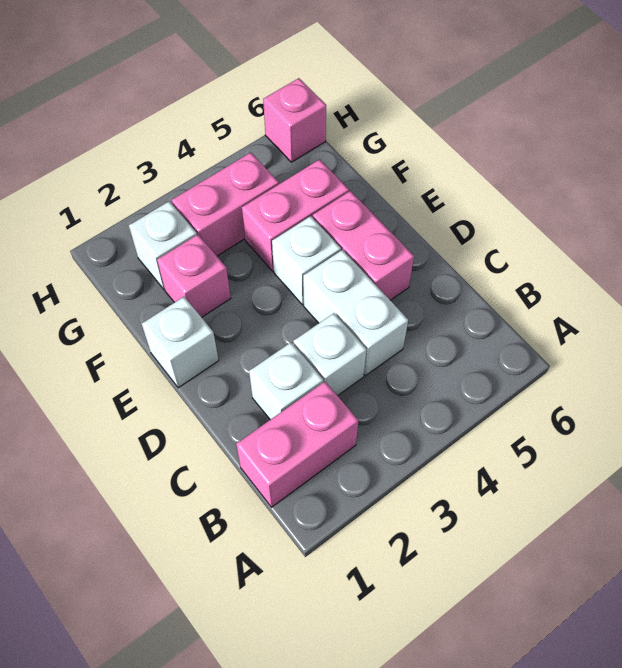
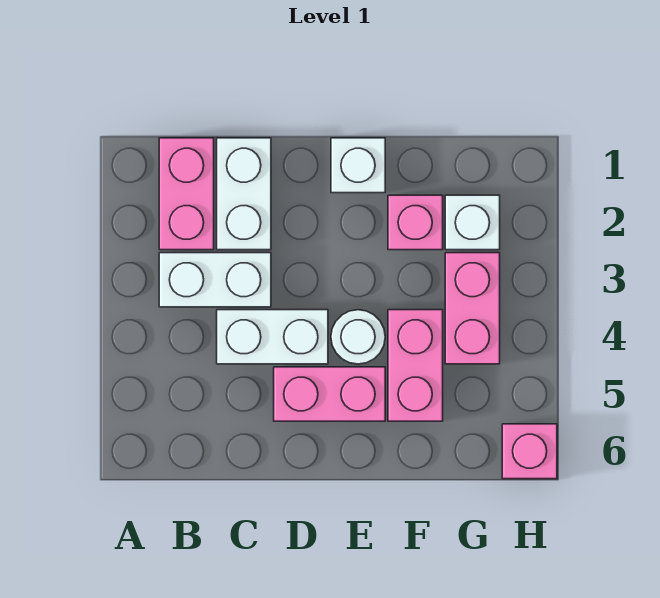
white brick C2 level 1 -> white brick C1:C2 level 1
white brick C3 level 1 -> white brick B3:C3 level 1
white brick E4 level 1 -> white round brick E4 level 1

